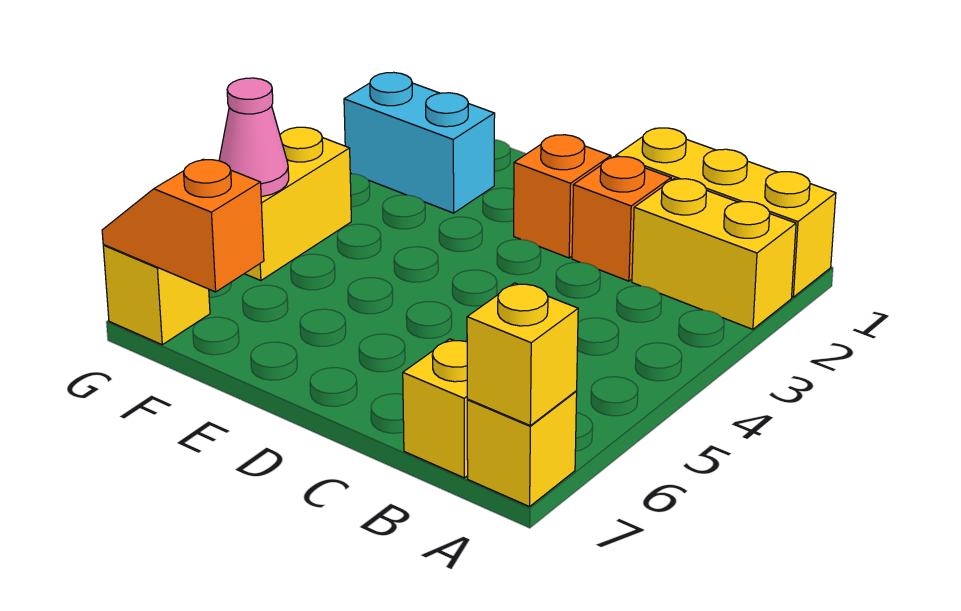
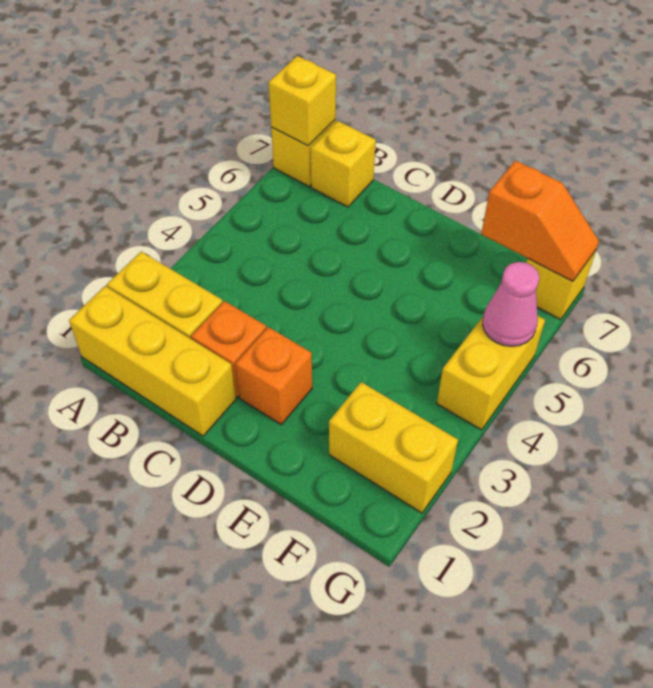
cyan brick F2:G2 level 1 -> yellow brick F2:G2 level 1

